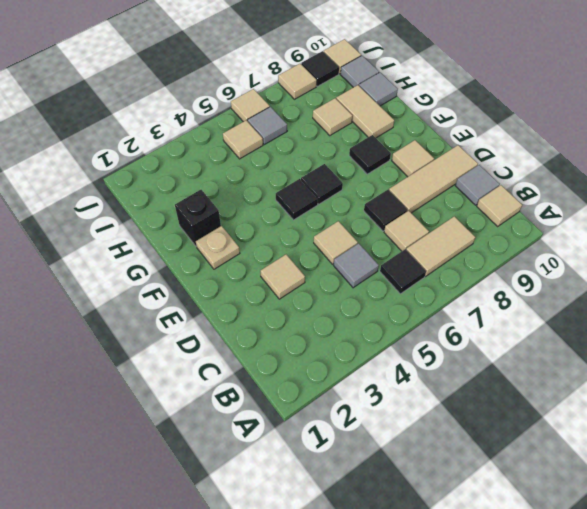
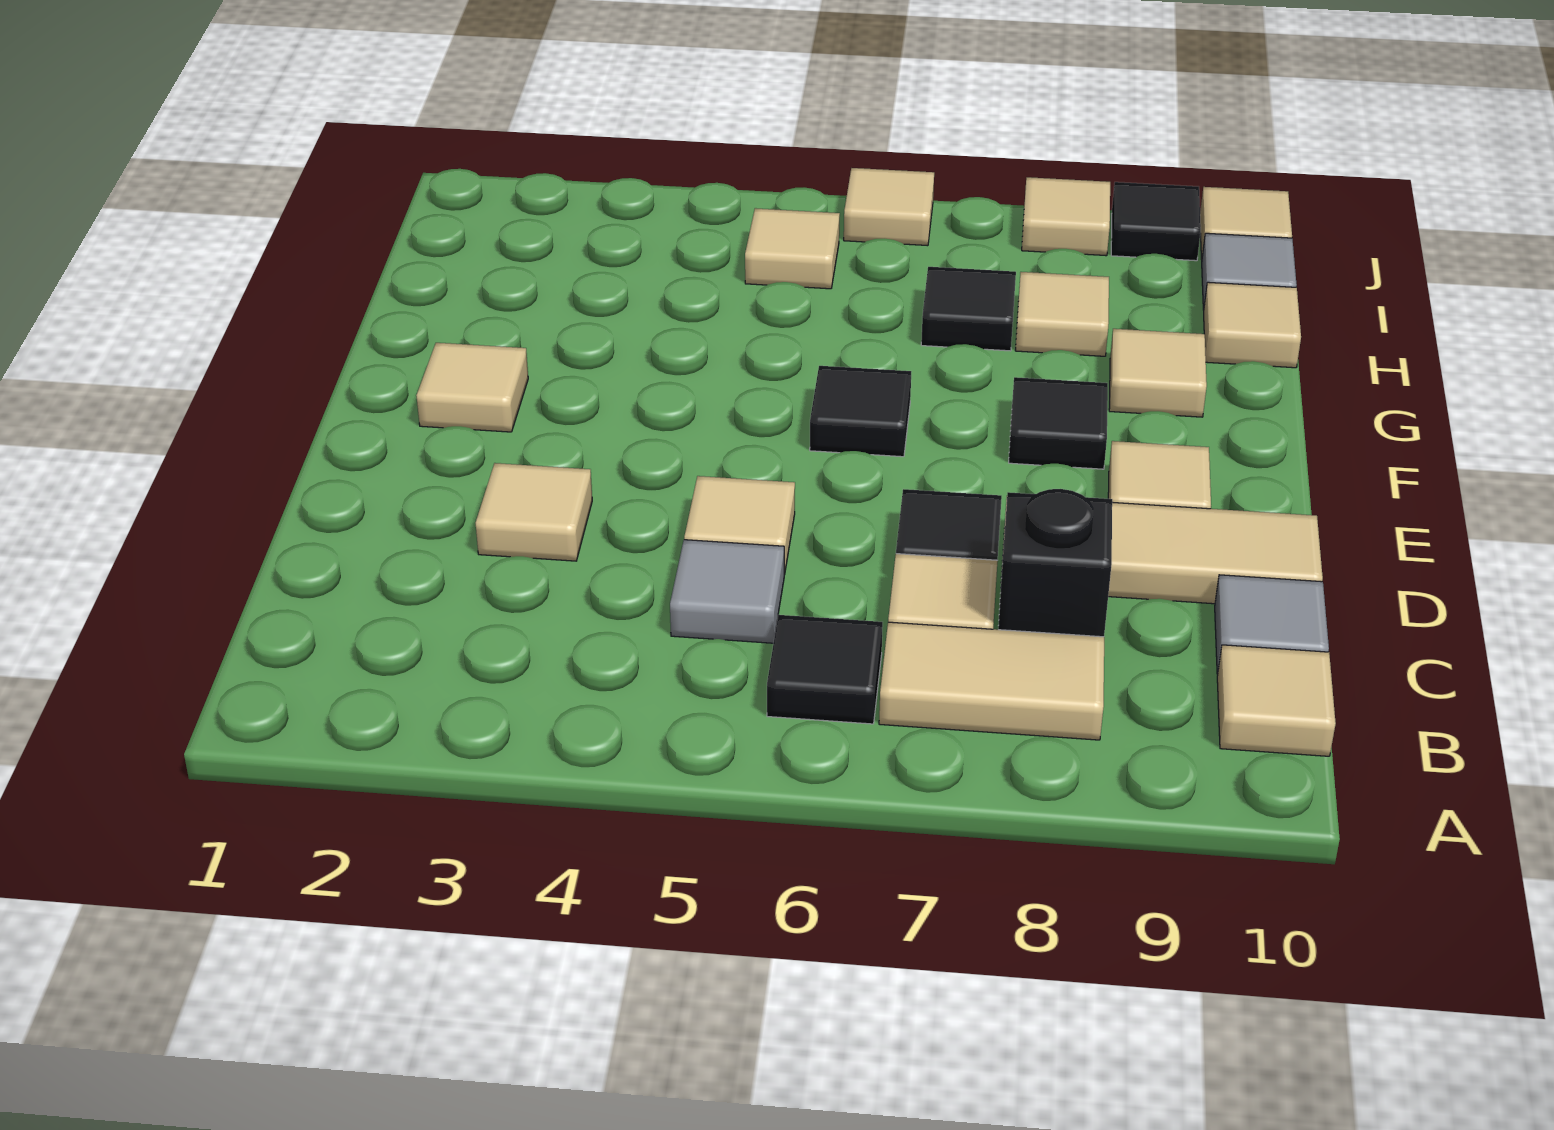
tan plate F2 level 1 -> tan tile F2 level 1
black tile F5 level 1 -> black tile H7 level 1
black brick G2 level 1 -> black brick C8 level 1
tan tile G9:H9 level 1 -> tan tile G9 level 1
grey tile H10 level 1 -> tan tile H10 level 1
grey tile I6 level 1 -> none

